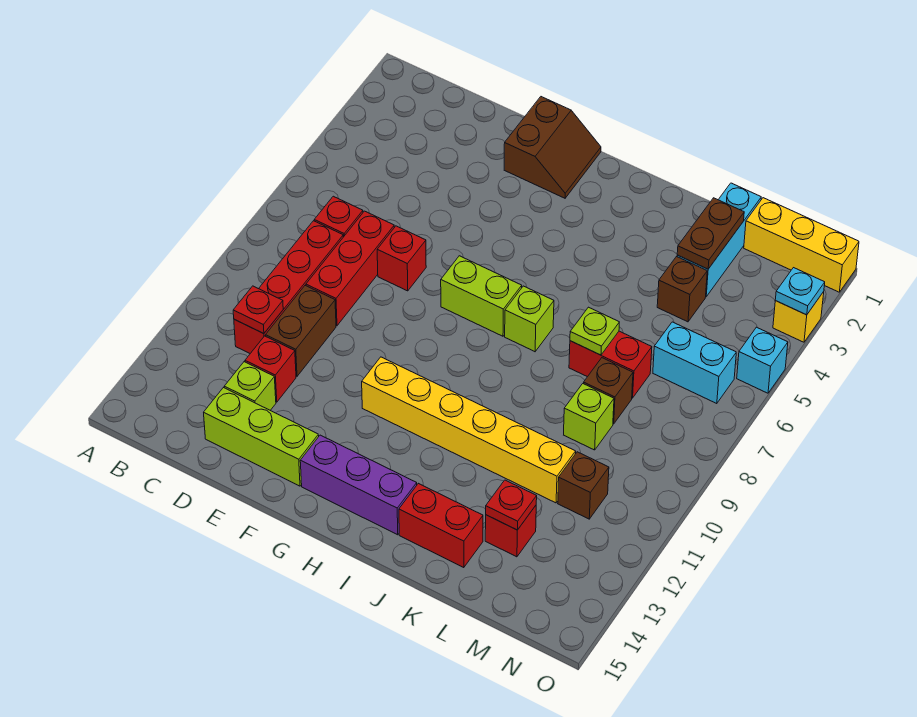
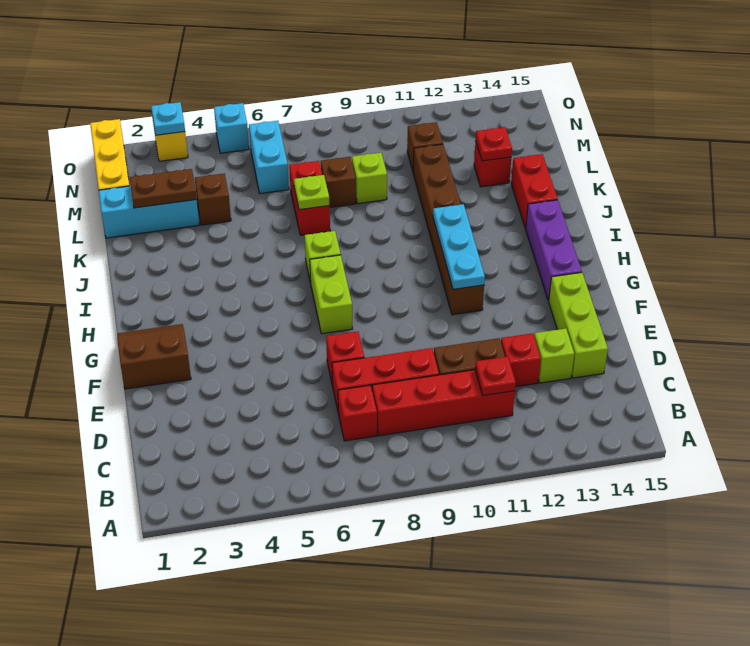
yellow brick G11:L11 level 1 -> brown brick G11:L11 level 1
none -> cyan plate G11:I11 level 2

